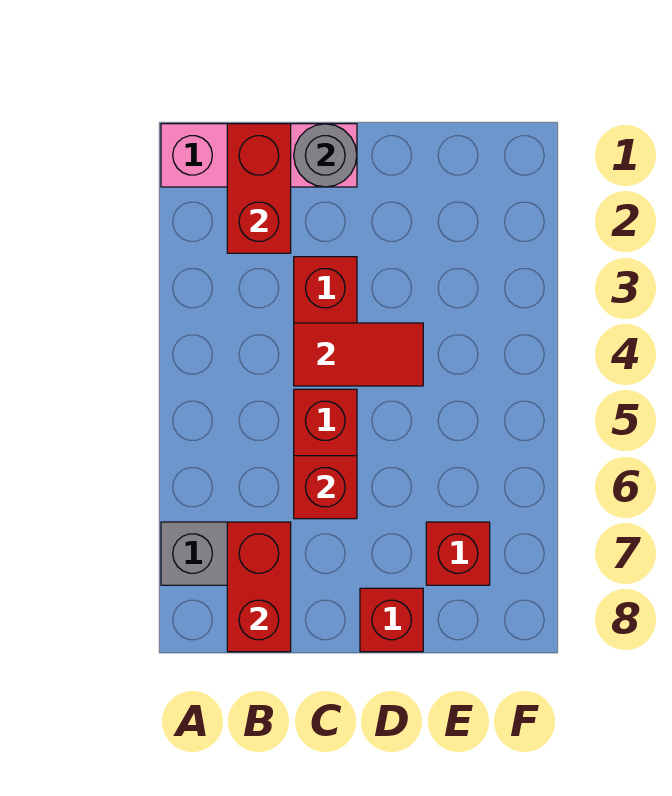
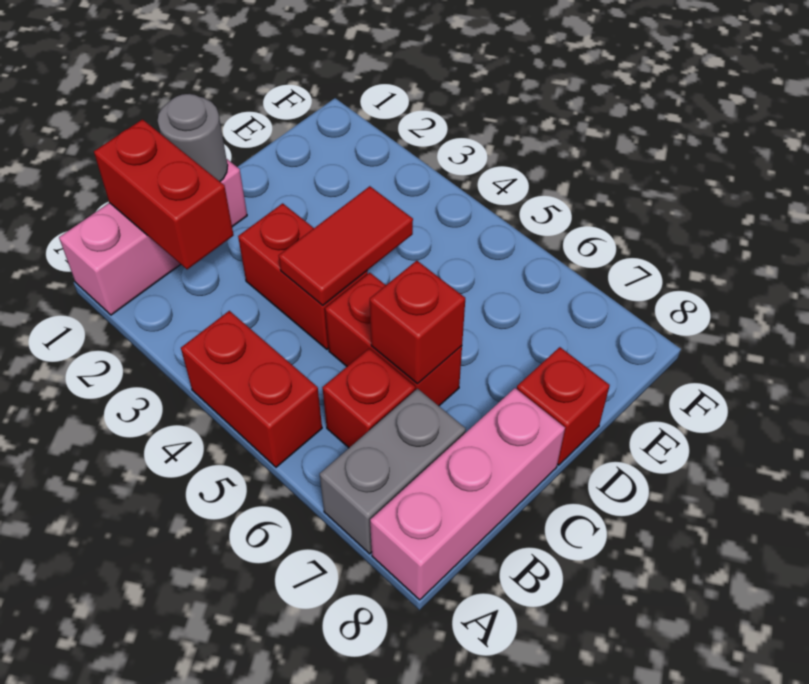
none -> pink brick A8:C8 level 1
red brick B7:B8 level 2 -> red brick A4:A5 level 1
red brick E7 level 1 -> red brick B6 level 1

